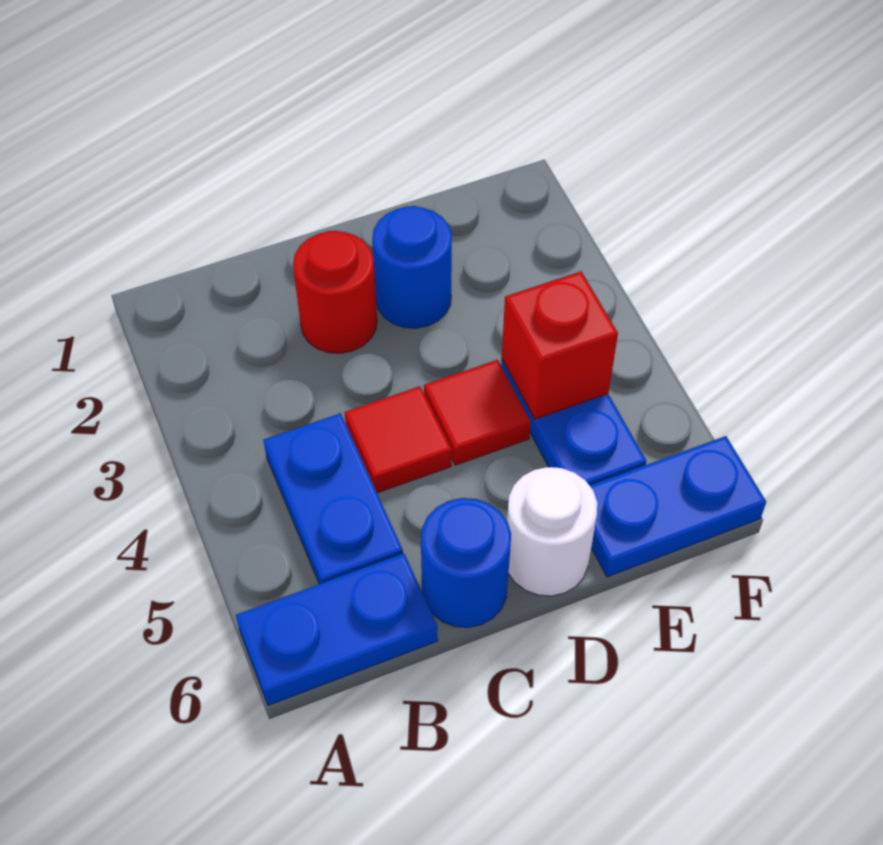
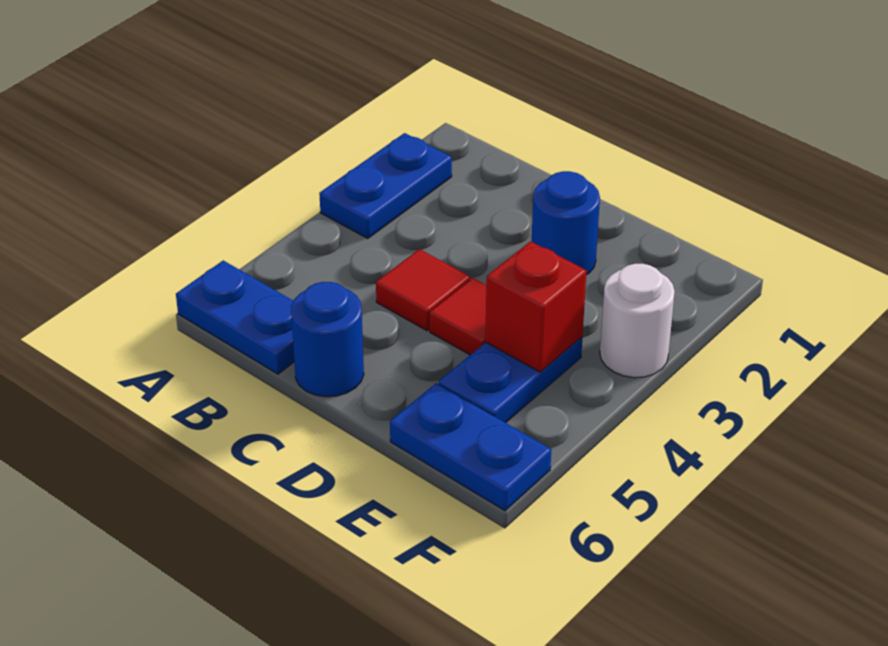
blue plate B4:B5 level 1 -> blue plate A2:A3 level 1
red round brick C2 level 1 -> none
white round brick D6 level 1 -> white round brick F3 level 1

